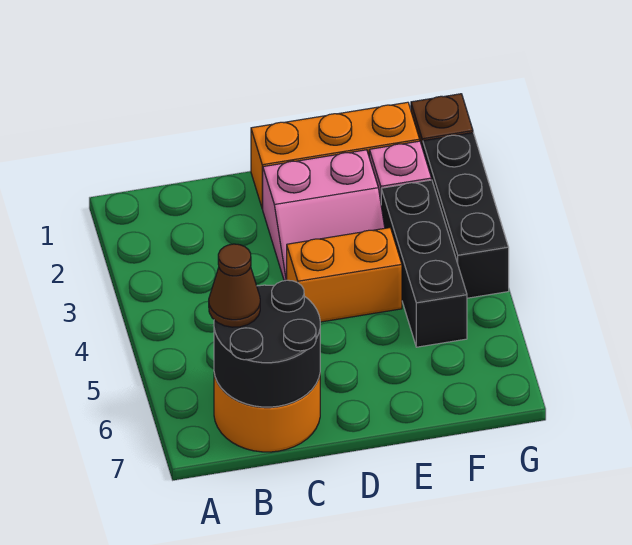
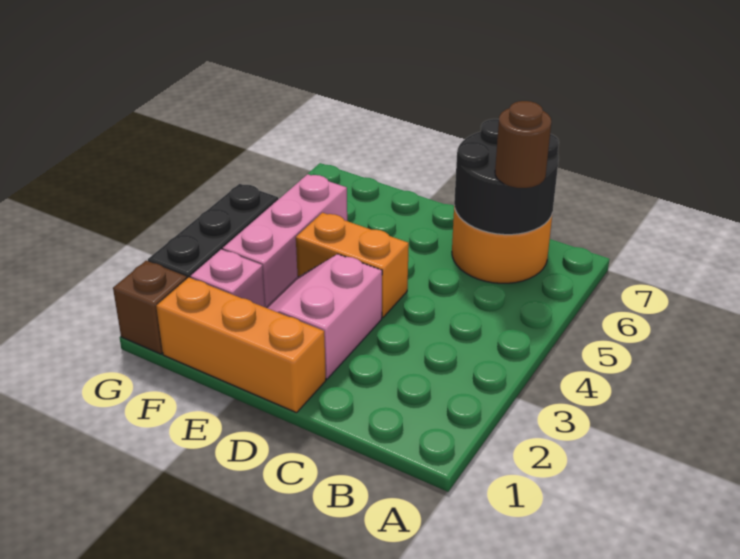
brown cone B6 level 3 -> brown round brick B6 level 3
pink slope D2:E3 level 1 top 2 -> pink slope D2:E3 level 1 top D
black brick F3:F5 level 1 -> pink brick F3:F5 level 1

